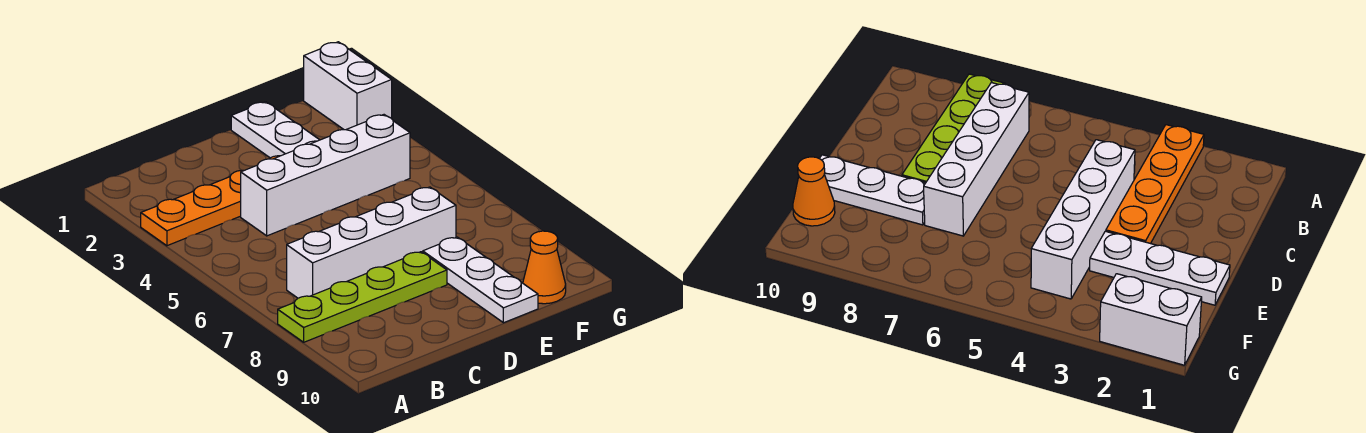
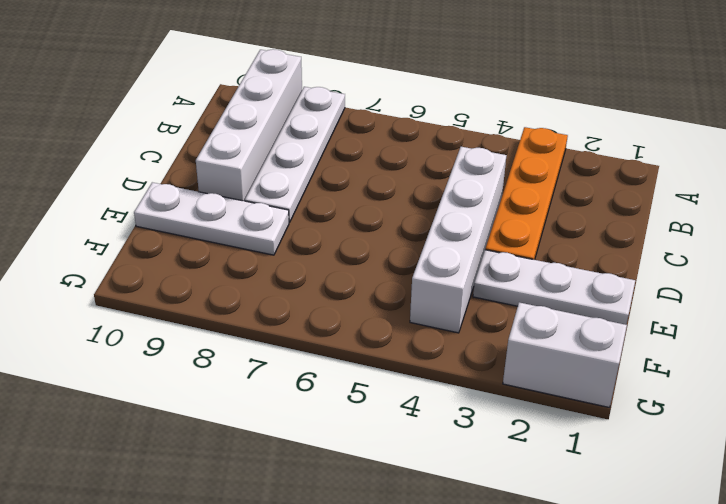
lime plate A8:D8 level 1 -> white plate A8:D8 level 1
white brick B7:E7 level 1 -> white brick A9:D9 level 1
orange cone F10 level 1 -> none

